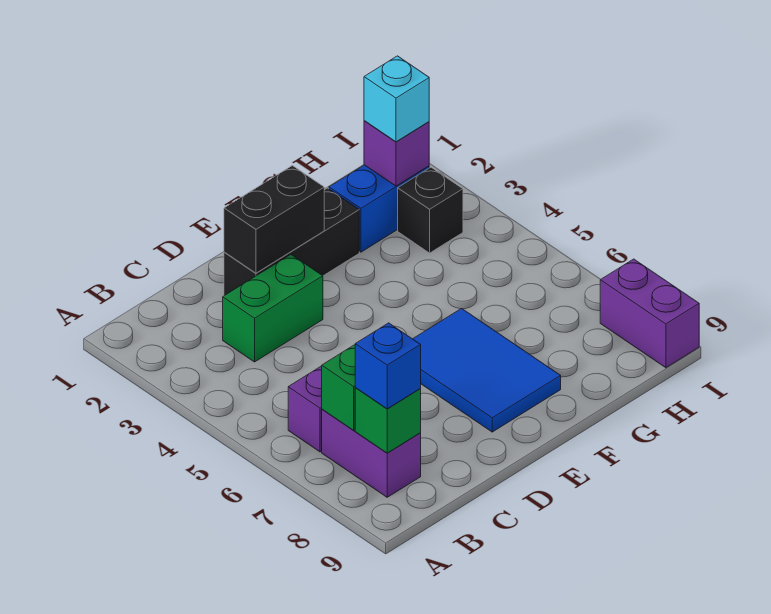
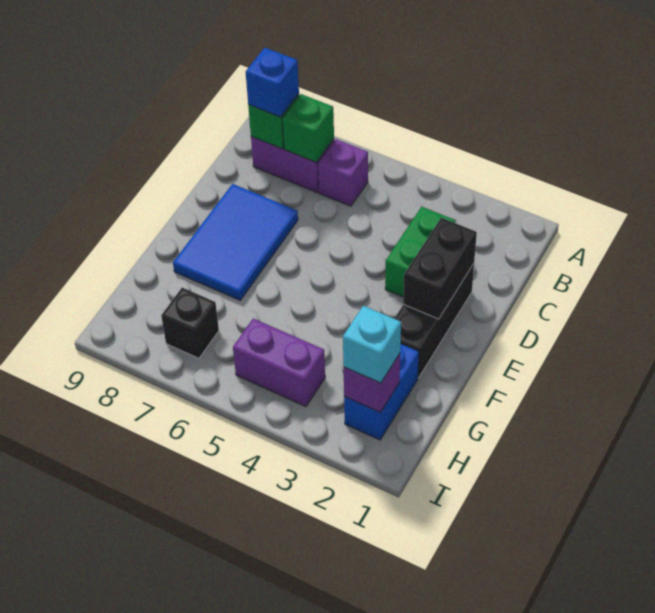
blue tile E6:F8 level 1 -> blue tile D7:F8 level 1
black brick H3 level 1 -> black brick H7 level 1
purple brick I8:I9 level 1 -> purple brick H4:H5 level 1

